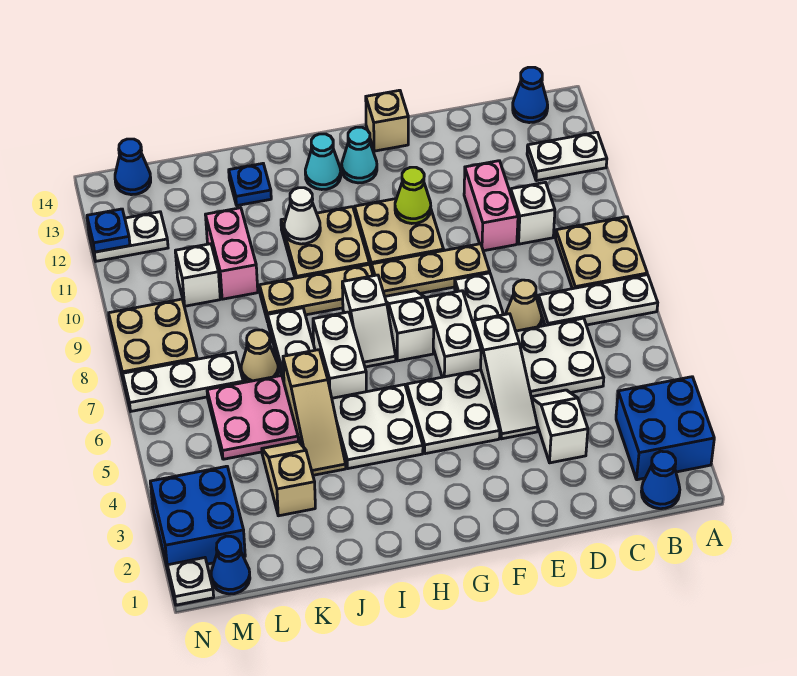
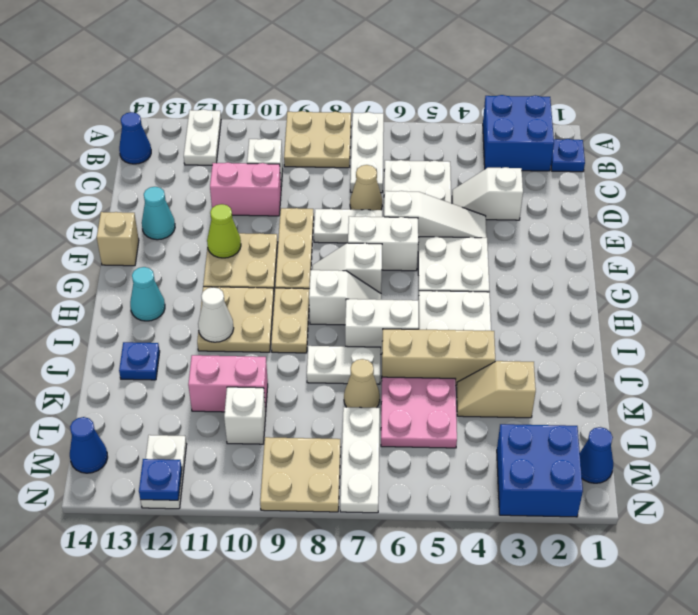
blue cone B1 level 1 -> blue plate B1 level 1
cyan cone G13 level 1 -> cyan cone E13 level 1
tan plate H9:J9 level 1 -> tan plate H9:I9 level 1
tan slope J4:J6 level 1 top 6 -> tan brick J4:J6 level 1
white plate N1 level 1 -> none

